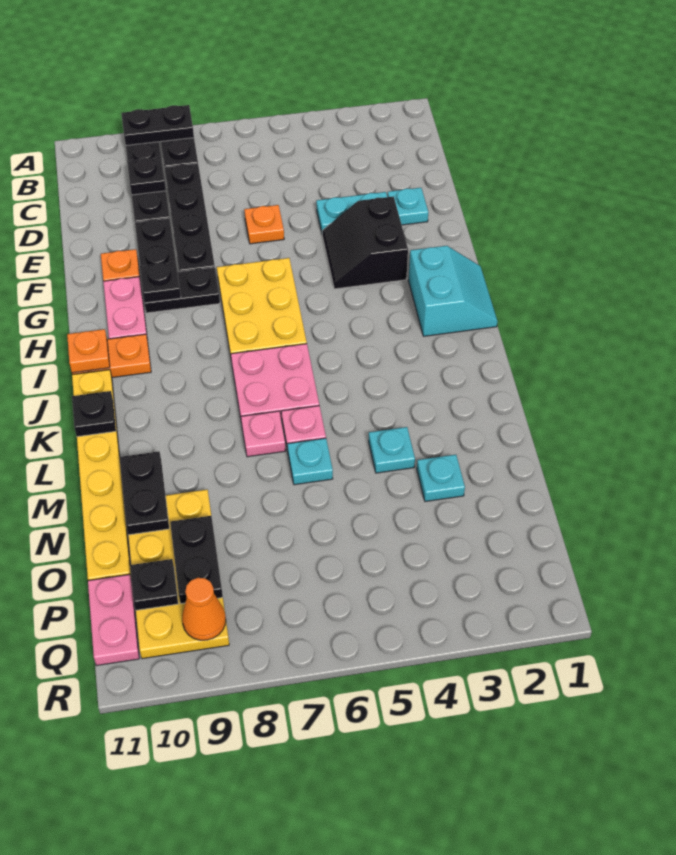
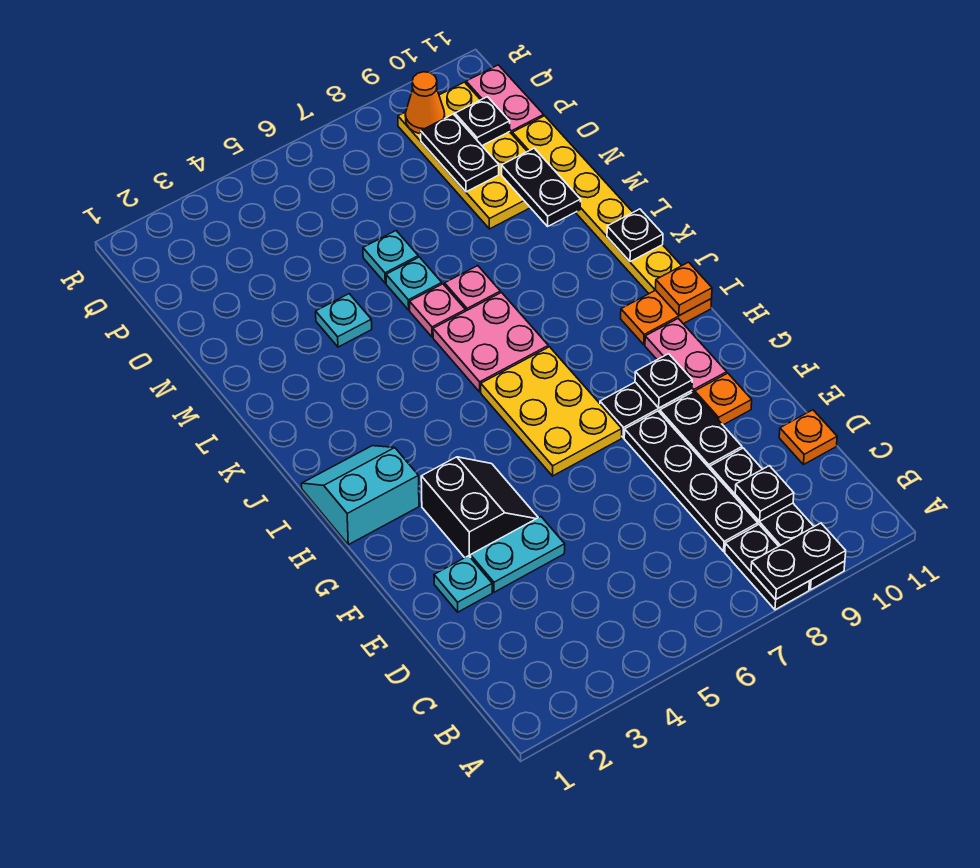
orange plate E6 level 1 -> orange plate D11 level 1
cyan slope H1:I2 level 1 top 2 -> cyan slope H1:I2 level 1 top H
cyan plate N3 level 1 -> cyan plate N6 level 1

